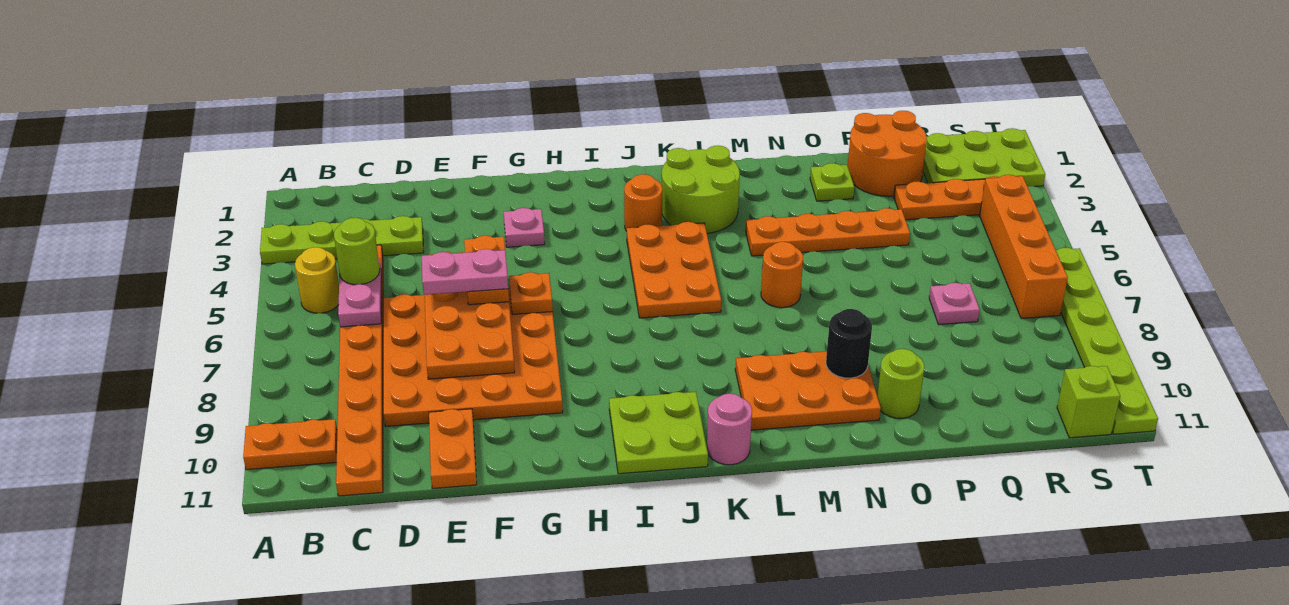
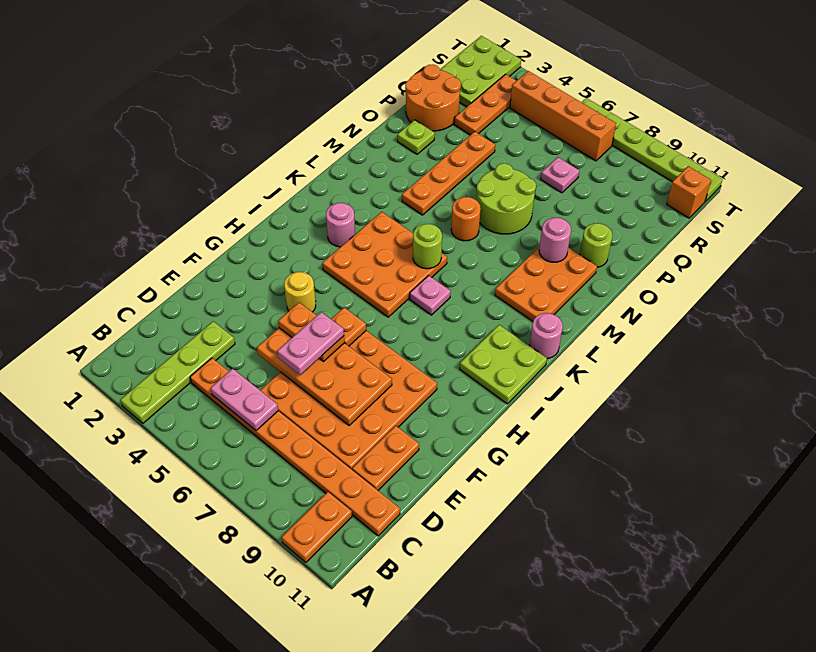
yellow round brick B5 level 1 -> yellow round brick G4 level 1
lime round brick C5 level 3 -> lime round brick K6 level 2
orange plate E10:E11 level 1 -> orange plate D10:E10 level 1
pink plate G3 level 1 -> pink plate J7 level 1
orange round brick J3 level 1 -> pink round brick J3 level 1
orange plate J4:K6 level 1 -> orange plate I4:K6 level 1
lime round brick K2:L3 level 1 -> lime round brick N6:O7 level 1
black round brick N9 level 2 -> pink round brick N9 level 2
lime brick S11 level 1 -> orange brick S11 level 1

